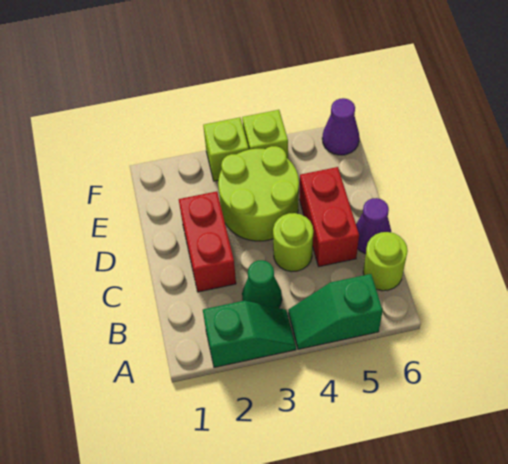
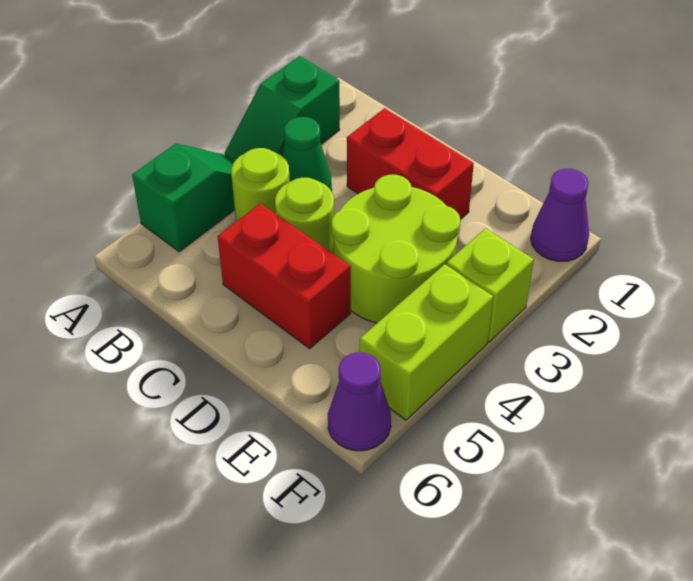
lime round brick B6 level 1 -> lime round brick B4 level 1
purple cone C6 level 1 -> purple cone F1 level 1
lime brick F4 level 1 -> lime brick F4:F5 level 1

